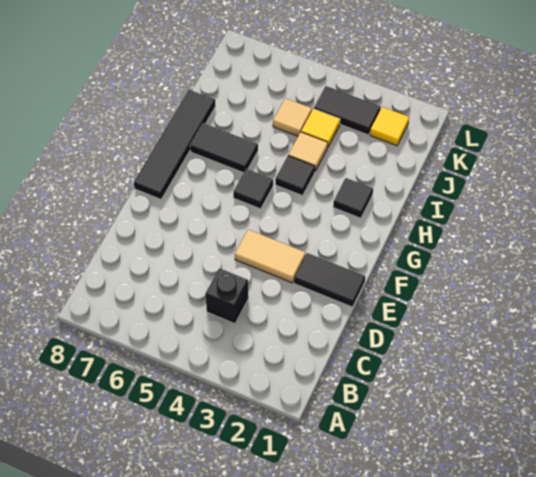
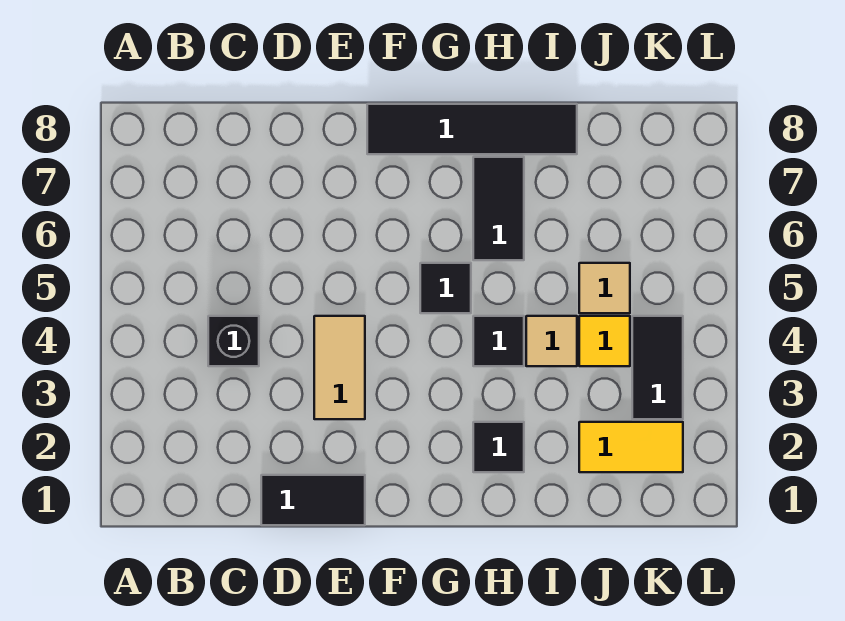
black tile E1:E2 level 1 -> black tile D1:E1 level 1
yellow tile K2 level 1 -> yellow tile J2:K2 level 1

